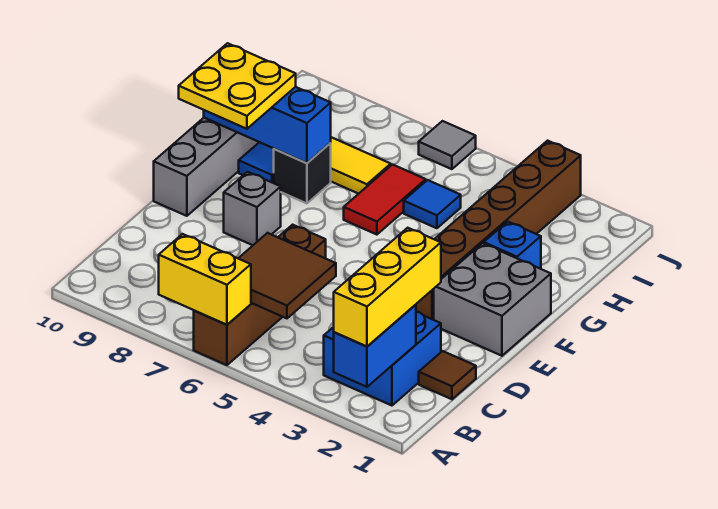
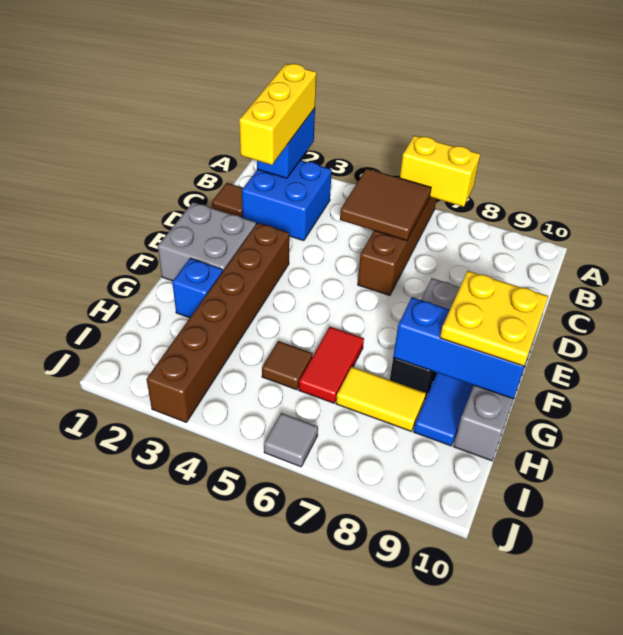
blue tile H5 level 1 -> brown tile H5 level 1

